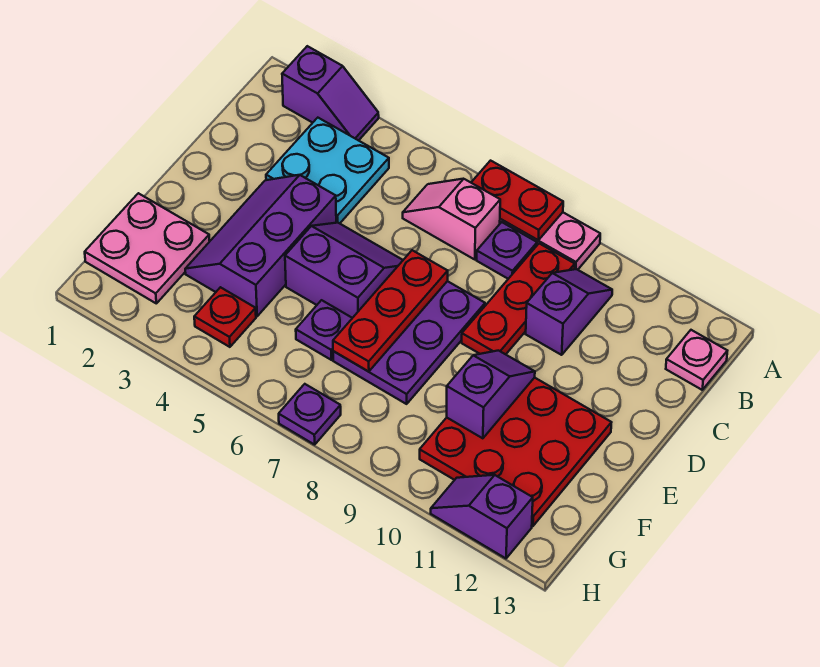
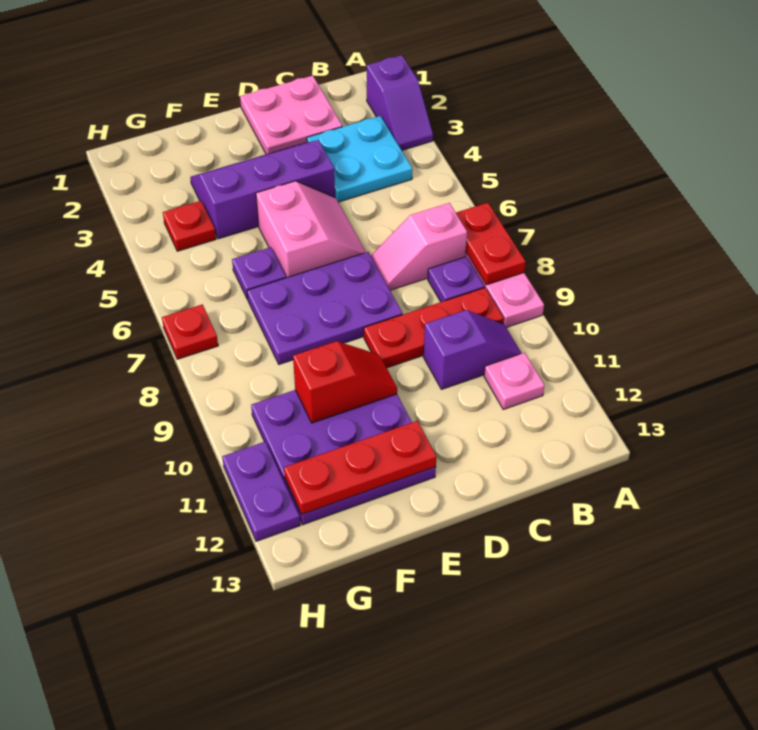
pink slope B6:B7 level 1 top 7 -> pink slope B7:C7 level 1 top B
pink plate B13 level 1 -> pink plate B11 level 1
purple slope D5:E6 level 1 top E -> pink slope D5:E6 level 1 top E
red plate D7:F7 level 2 -> red plate E12:G12 level 2
red plate E10:G12 level 1 -> purple plate E10:G12 level 1
purple slope E10:F10 level 2 top F -> red slope E10:F10 level 2 top F
pink plate F1:G2 level 1 -> pink plate C1:D2 level 1
purple plate H7 level 1 -> red plate H7 level 1
purple slope H11:H12 level 1 top 12 -> purple plate H11:H12 level 1

